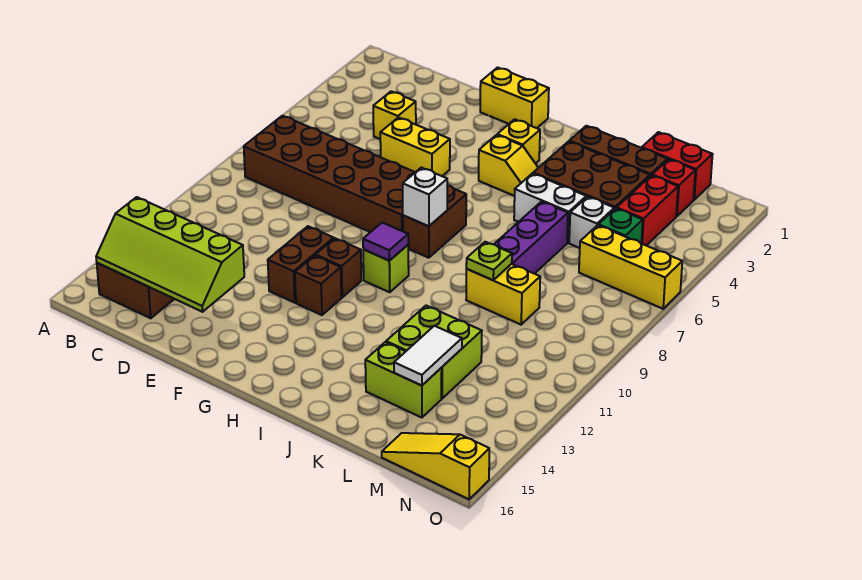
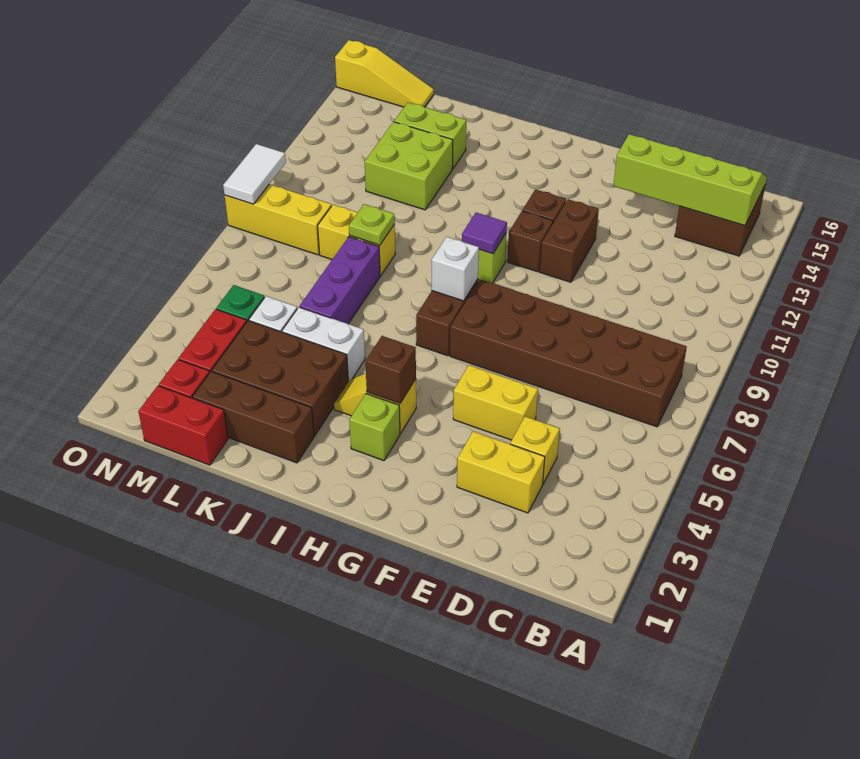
yellow brick F1:G1 level 1 -> yellow brick D3:E3 level 1
yellow brick H3 level 1 -> lime brick H3 level 1
none -> brown brick H4 level 2
white tile L13:L14 level 2 -> white tile O9:O10 level 2
yellow brick M6:O6 level 1 -> yellow brick M9:O9 level 1

